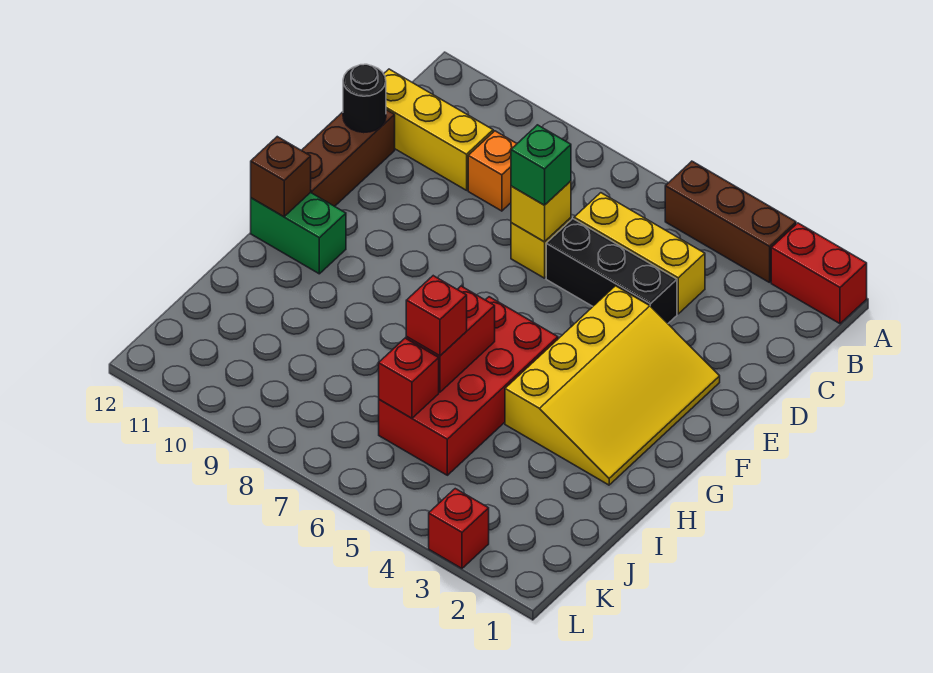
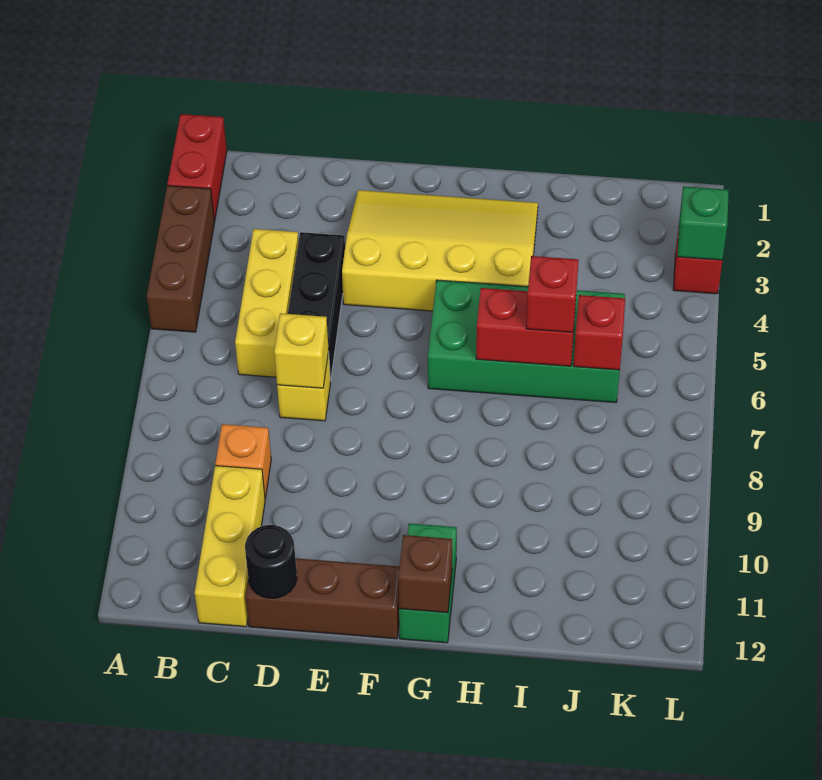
green brick D7 level 3 -> green brick L3 level 2
red brick G5:J6 level 1 -> green brick G5:J6 level 1

